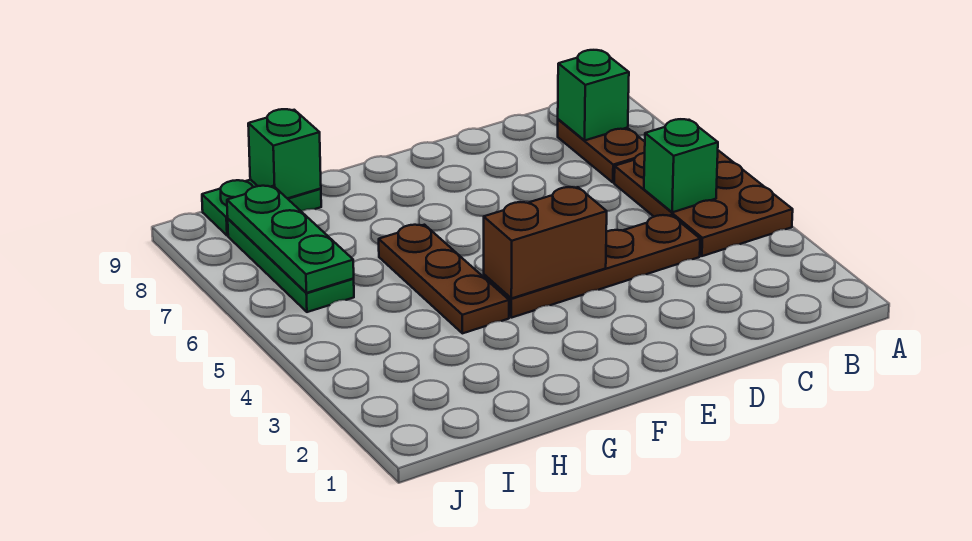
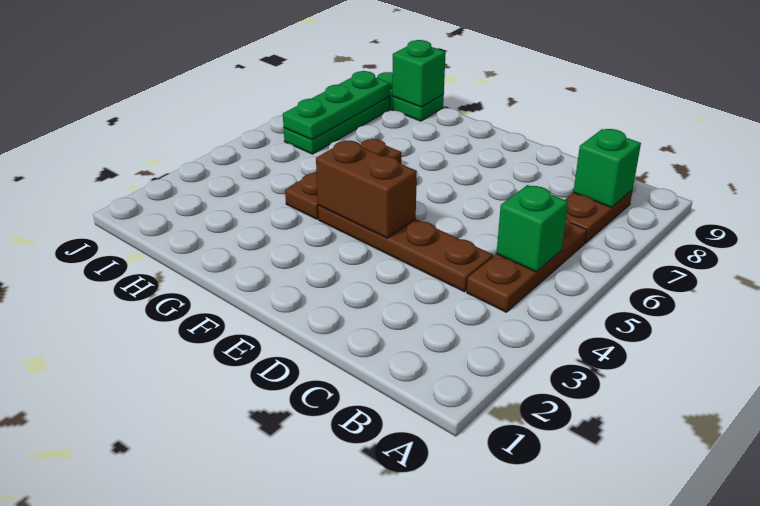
brown plate A4:B6 level 1 -> brown plate B4:B6 level 1

